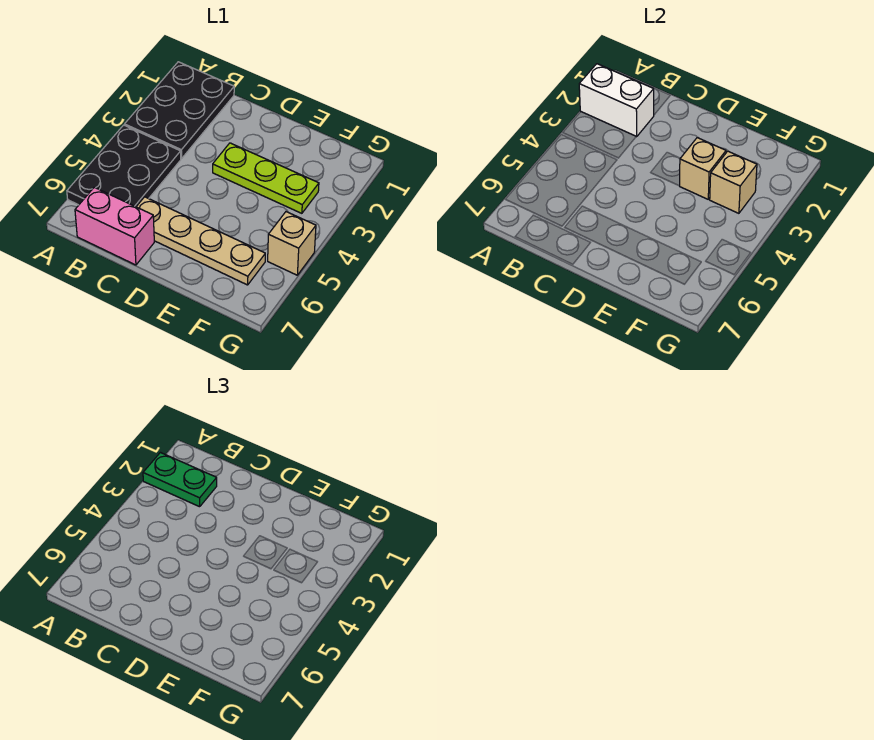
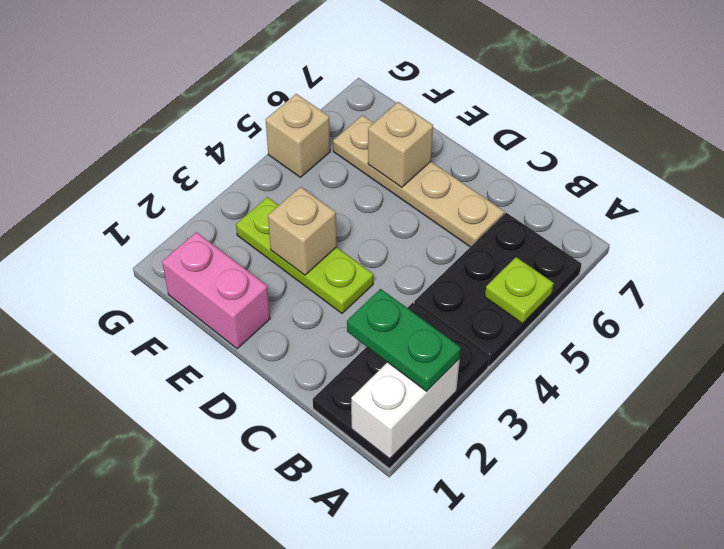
white brick A2:B2 level 2 -> white brick A1:A2 level 2
none -> lime plate A5 level 2
pink brick B7:C7 level 1 -> pink brick E1:F1 level 1
tan brick F3 level 2 -> tan brick E6 level 2

